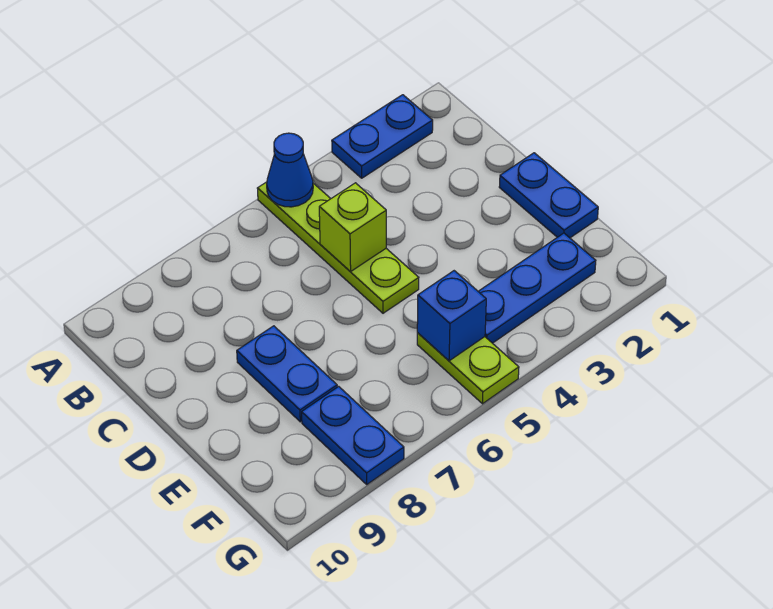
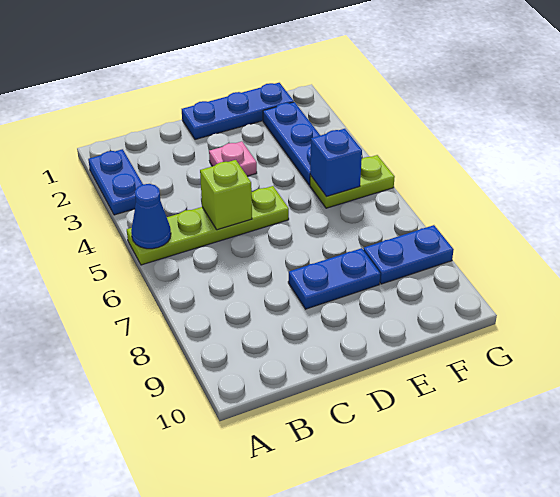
blue plate D1:E1 level 1 -> blue plate D1:F1 level 1
none -> pink plate D3 level 1

